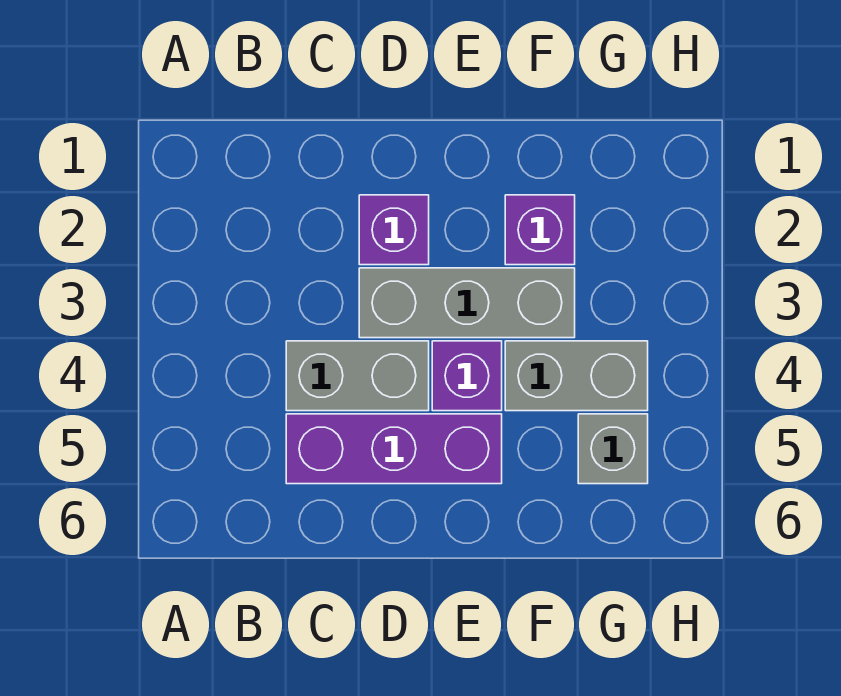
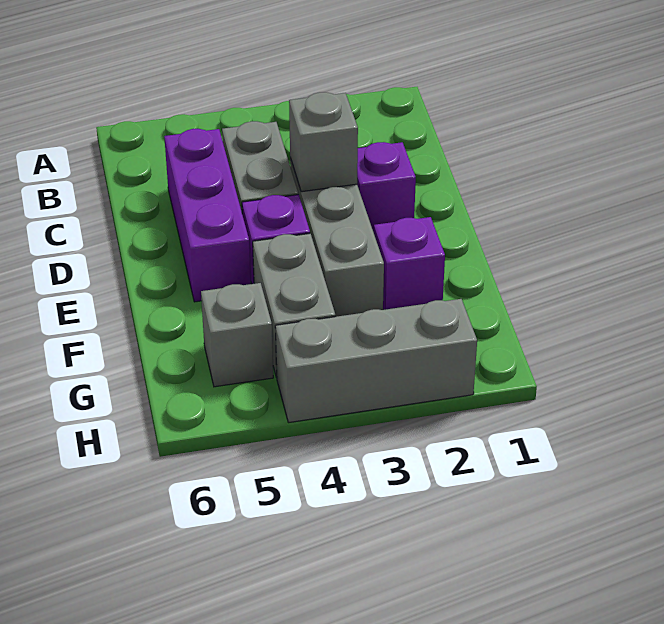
none -> grey brick D3 level 2
none -> grey brick H2:H4 level 1

